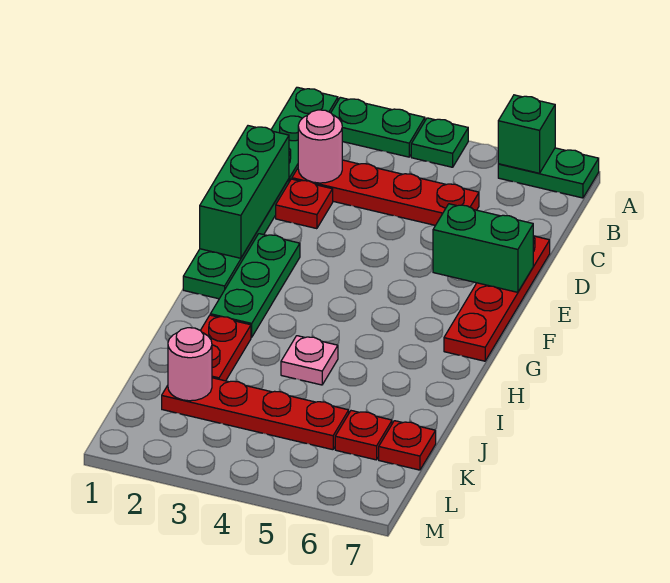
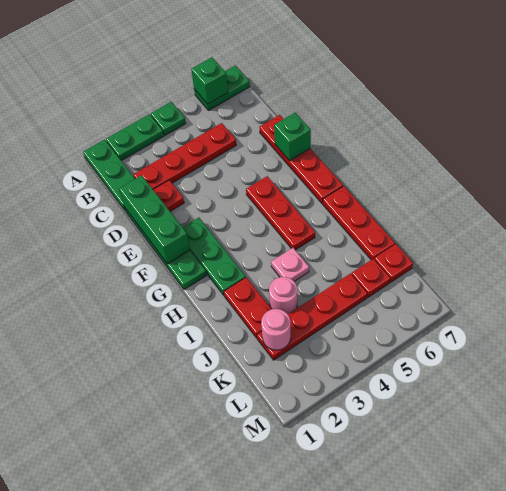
pink round brick C2 level 2 -> pink round brick J3 level 1
green brick E6:E7 level 2 -> green brick E7 level 2
none -> red plate F5:H5 level 1
none -> red plate H7:J7 level 1

